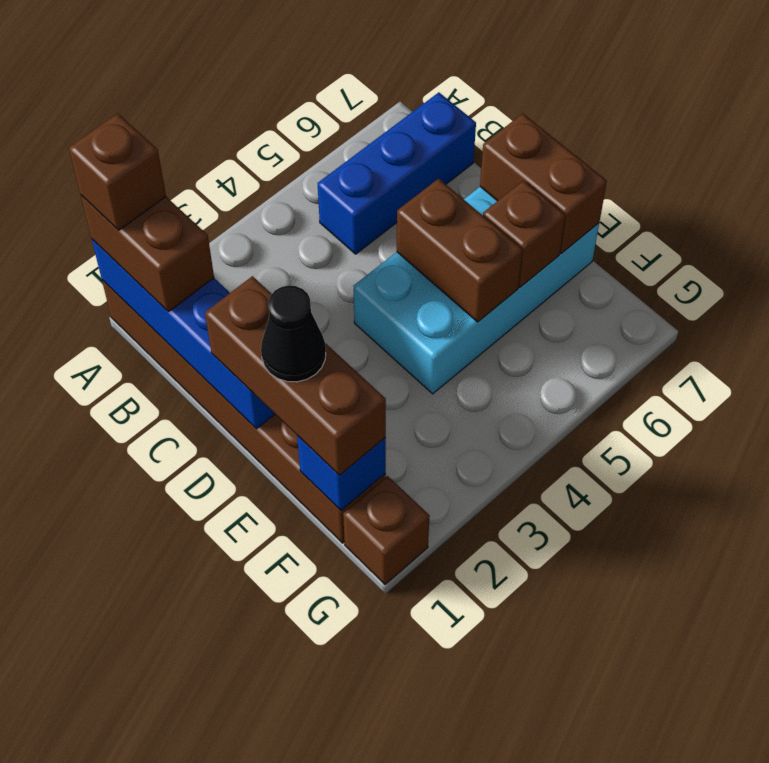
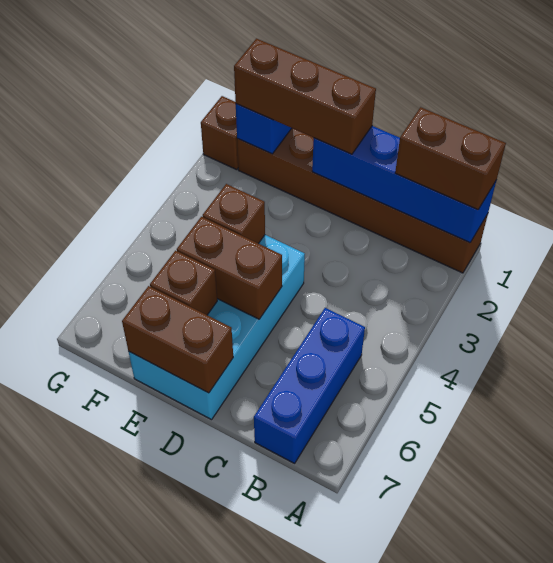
brown brick A1 level 4 -> brown brick E4 level 2
black cone E1 level 4 -> none

